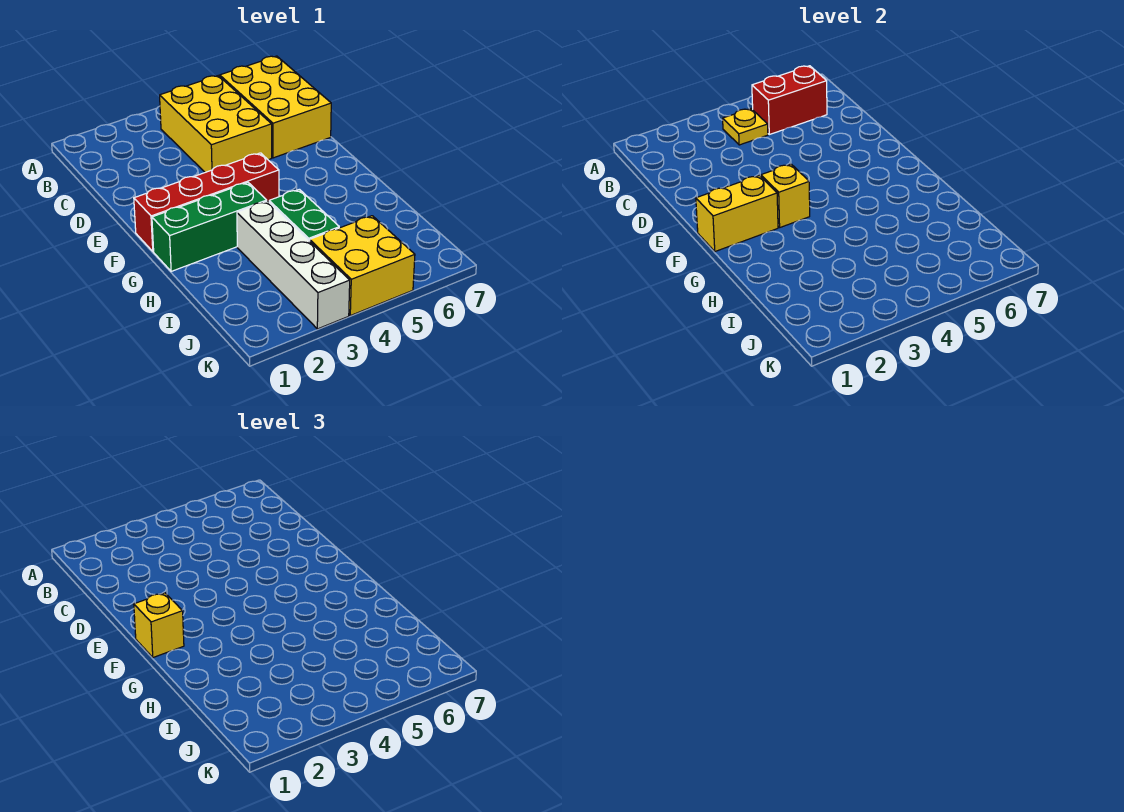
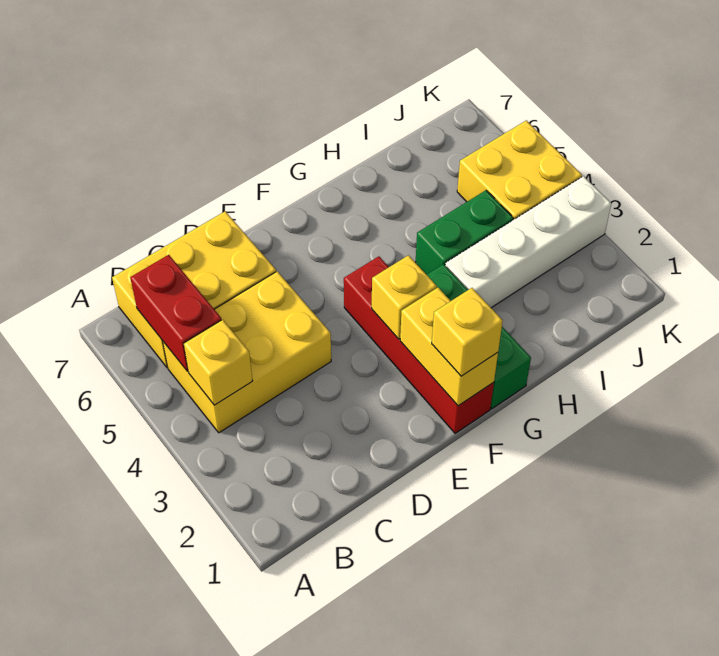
yellow plate B4 level 2 -> yellow brick B4 level 2

